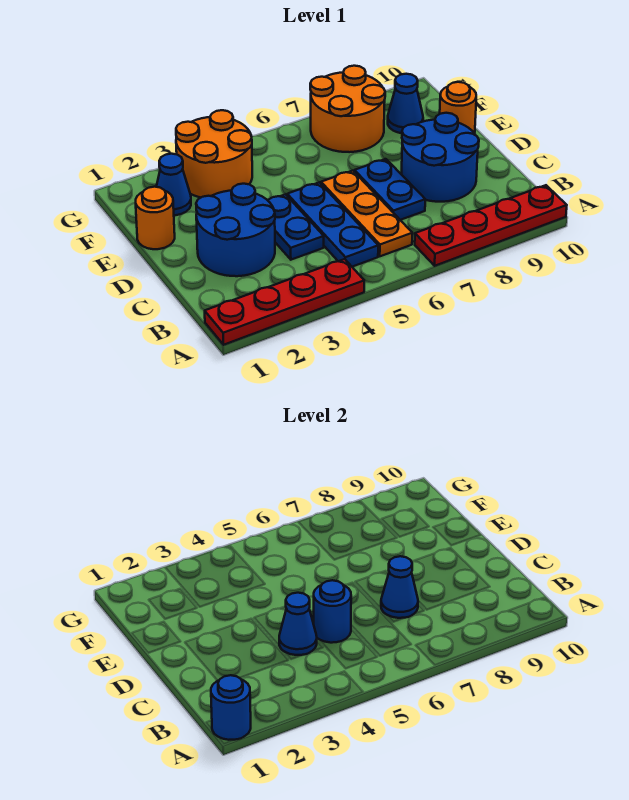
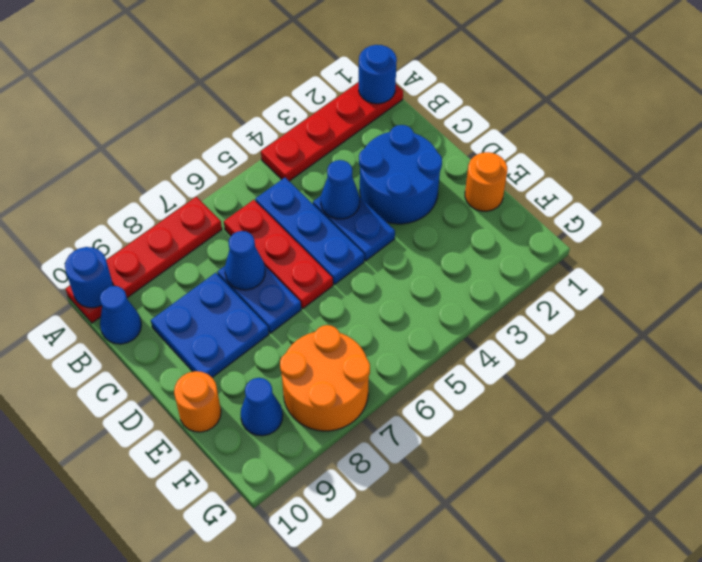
orange plate B6:D6 level 1 -> red plate B6:D6 level 1
blue round brick C5 level 2 -> blue round brick A10 level 2
blue round brick C8:D9 level 1 -> blue plate C8:D9 level 1
blue cone F2 level 1 -> blue cone B10 level 1
orange round brick F3:G4 level 1 -> none

